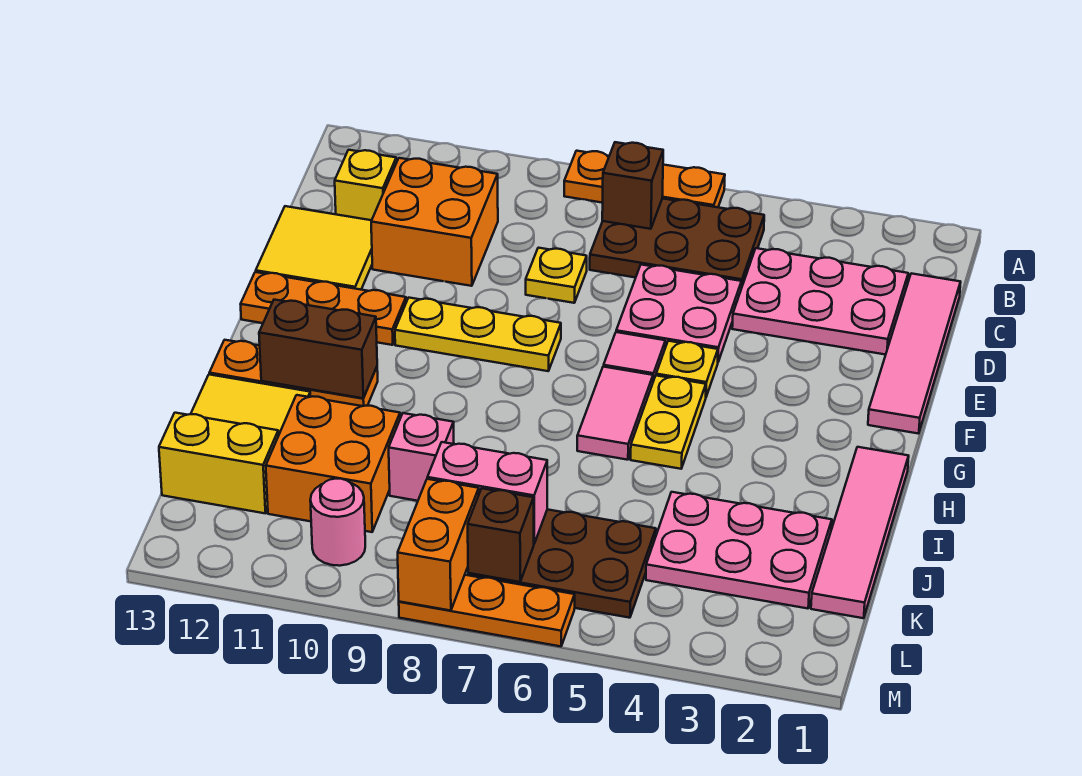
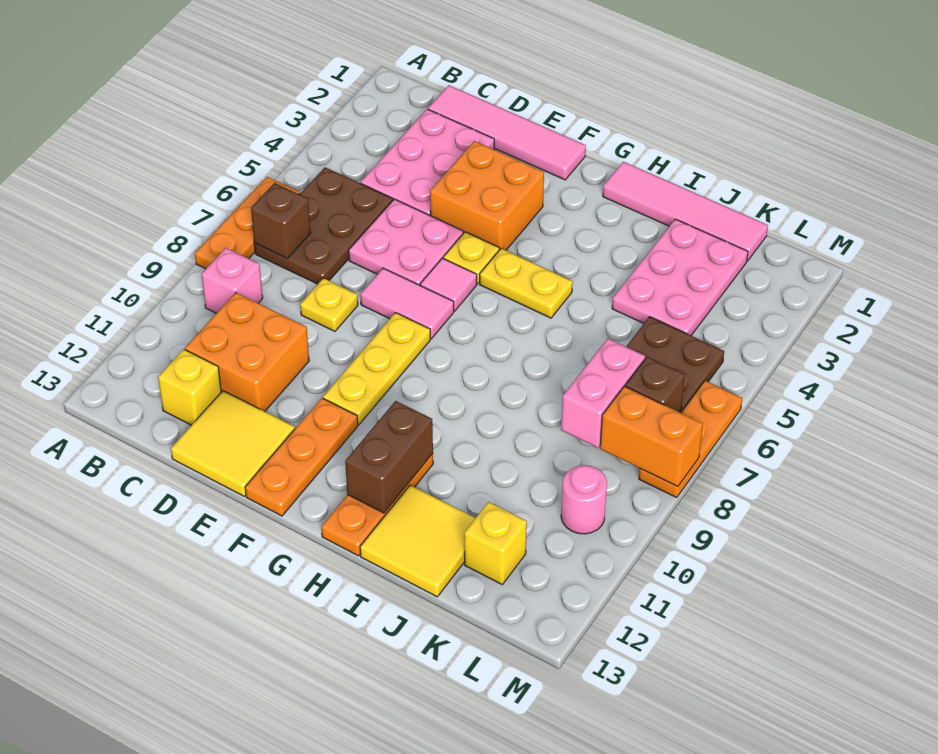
pink tile G6:H6 level 1 -> pink tile E7:F7 level 1
pink brick J9 level 1 -> pink brick B9 level 1
orange brick J10:K11 level 1 -> orange brick E3:F4 level 1
yellow brick K12:K13 level 1 -> yellow brick K12 level 1

